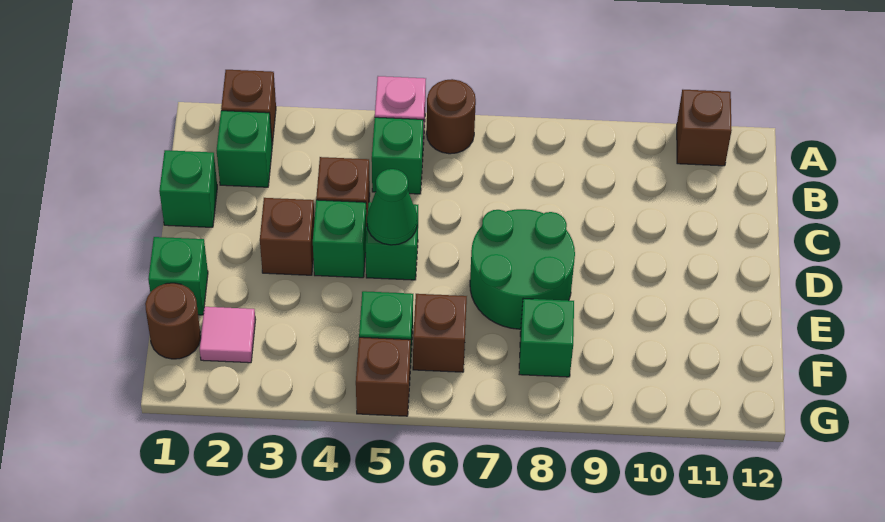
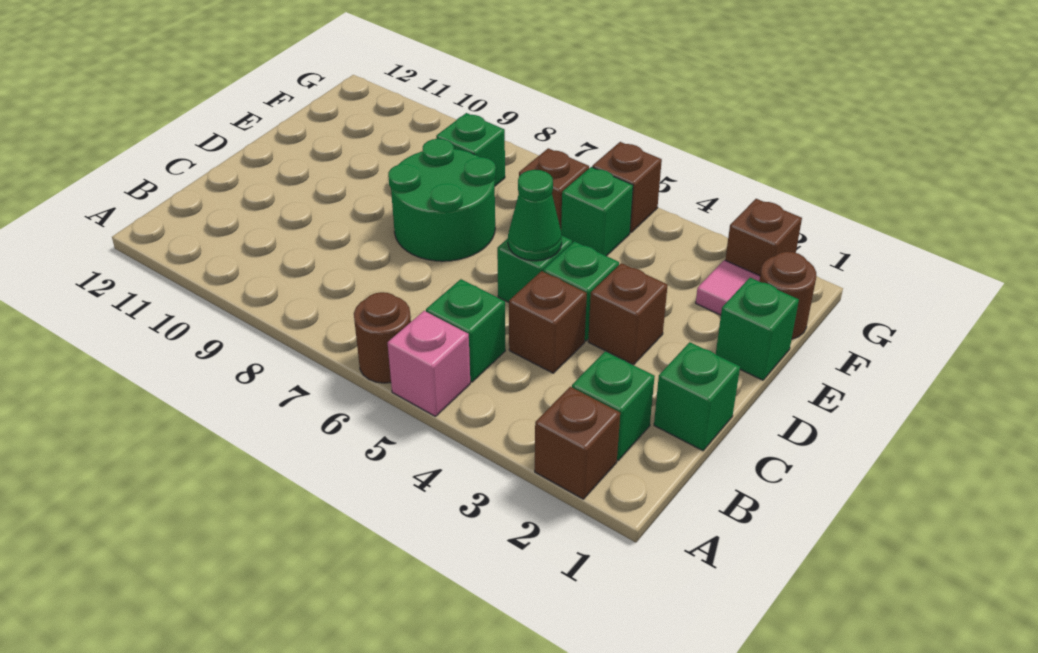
brown brick A11 level 1 -> brown brick G2 level 1

